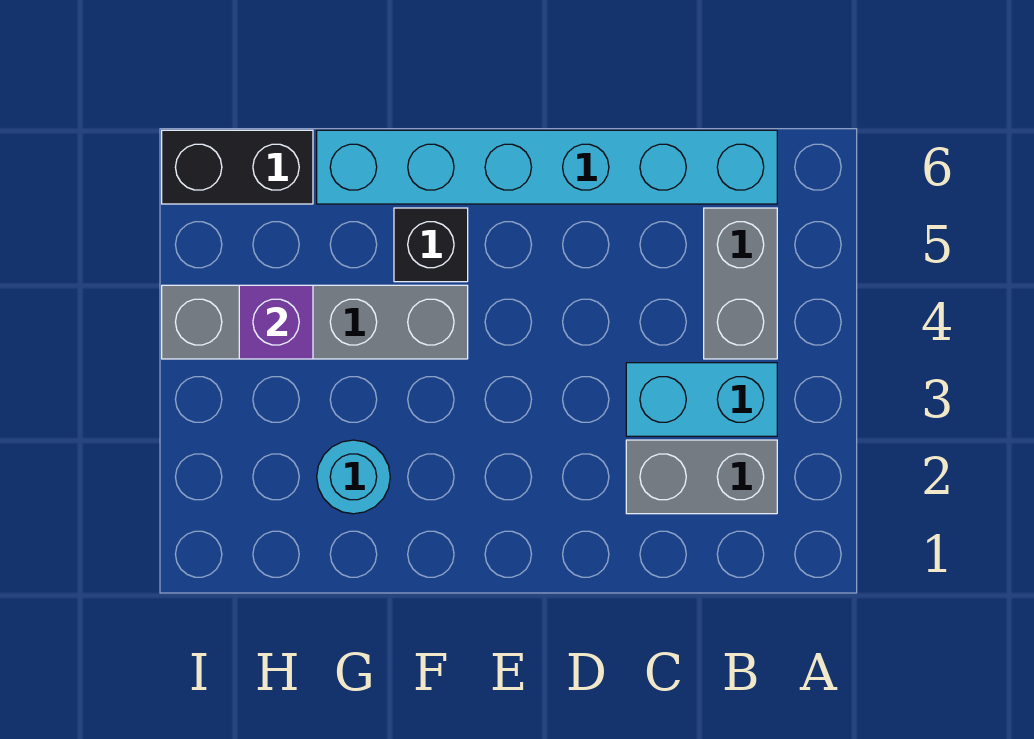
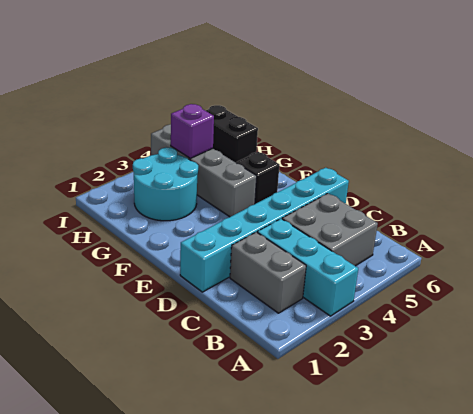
cyan brick B3:C3 level 1 -> cyan brick A3:C3 level 1
grey brick B4:B5 level 1 -> grey brick B4:C5 level 1
cyan brick B6:G6 level 1 -> cyan brick D1:D6 level 1
cyan round brick G2 level 1 -> cyan round brick G2:H3 level 1

